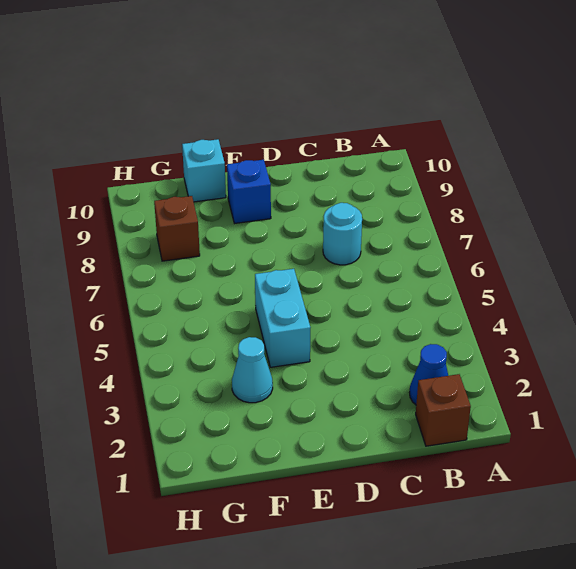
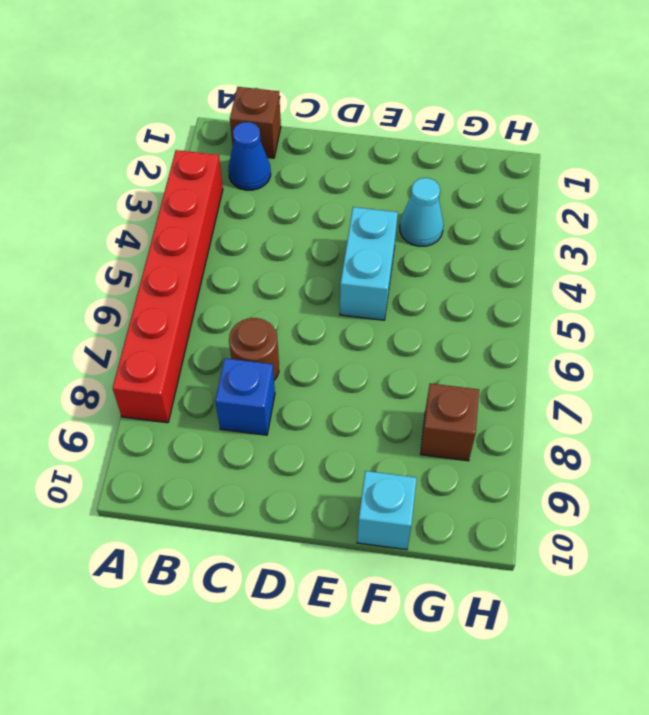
none -> red brick A3:A8 level 1
cyan round brick C7 level 1 -> brown round brick C7 level 1
blue brick E9 level 1 -> blue brick C8 level 1

